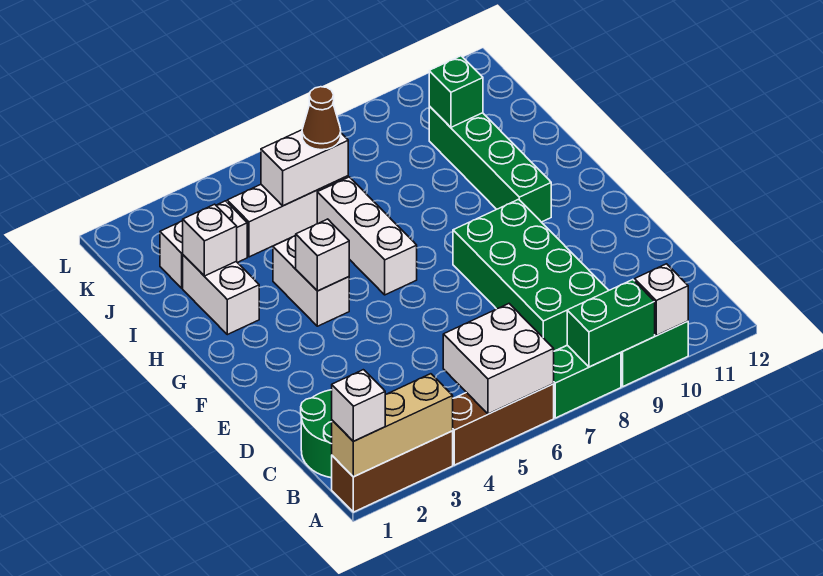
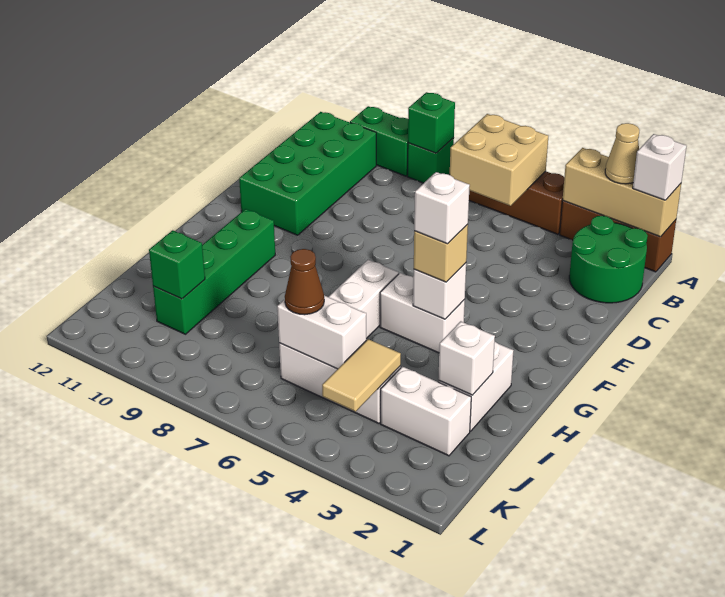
none -> tan cone A2 level 3
white brick A5:B6 level 2 -> tan brick A5:B6 level 2
green brick A7:A8 level 1 -> green brick A8 level 1
green brick A8:A9 level 2 -> green brick A8 level 2
white brick A10 level 2 -> white brick G4 level 4
green brick C8:F9 level 1 -> green brick B10:E11 level 1
white brick G4:H4 level 1 -> white brick G4:G5 level 1
none -> tan brick G4 level 3
none -> tan tile J4:K4 level 2

